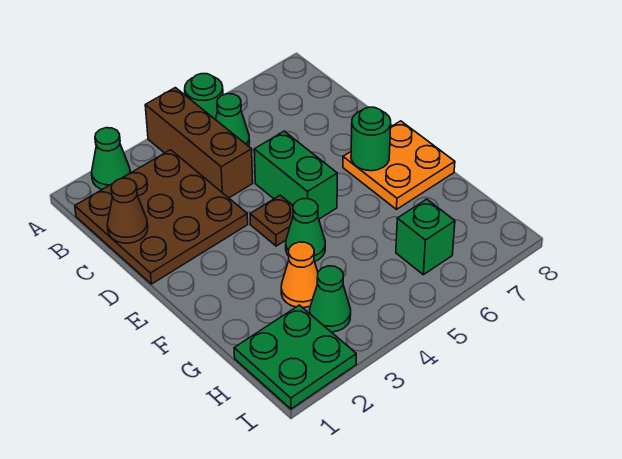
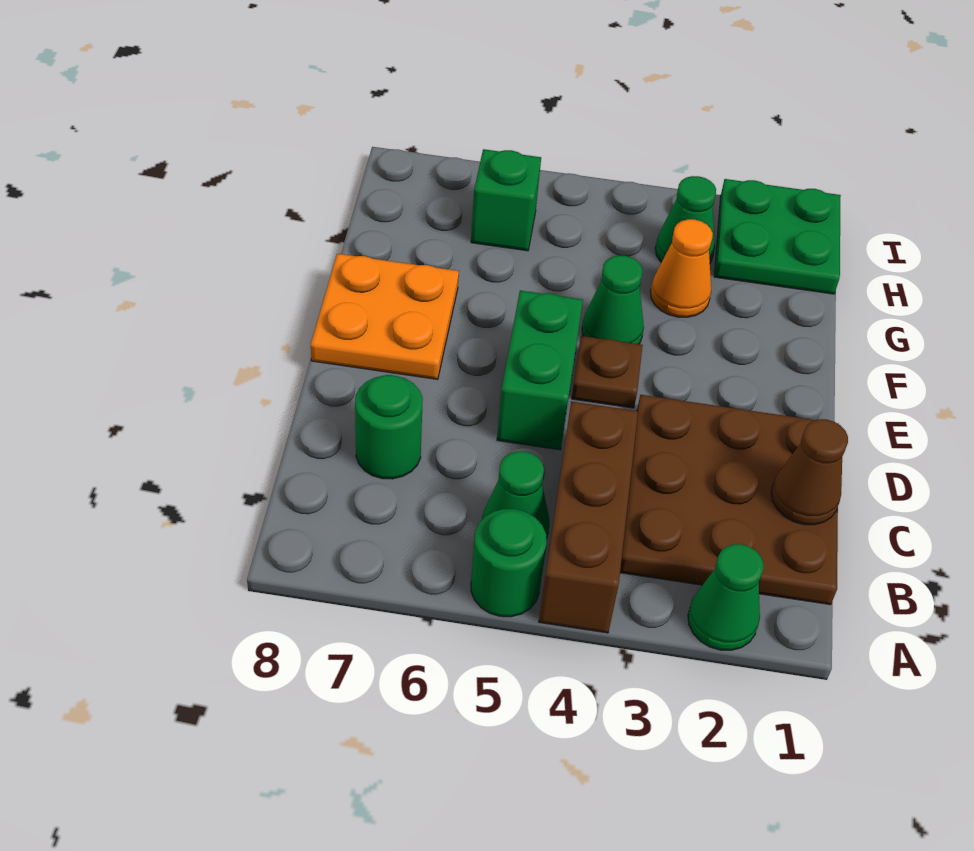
green round brick E7 level 2 -> green round brick C7 level 1

